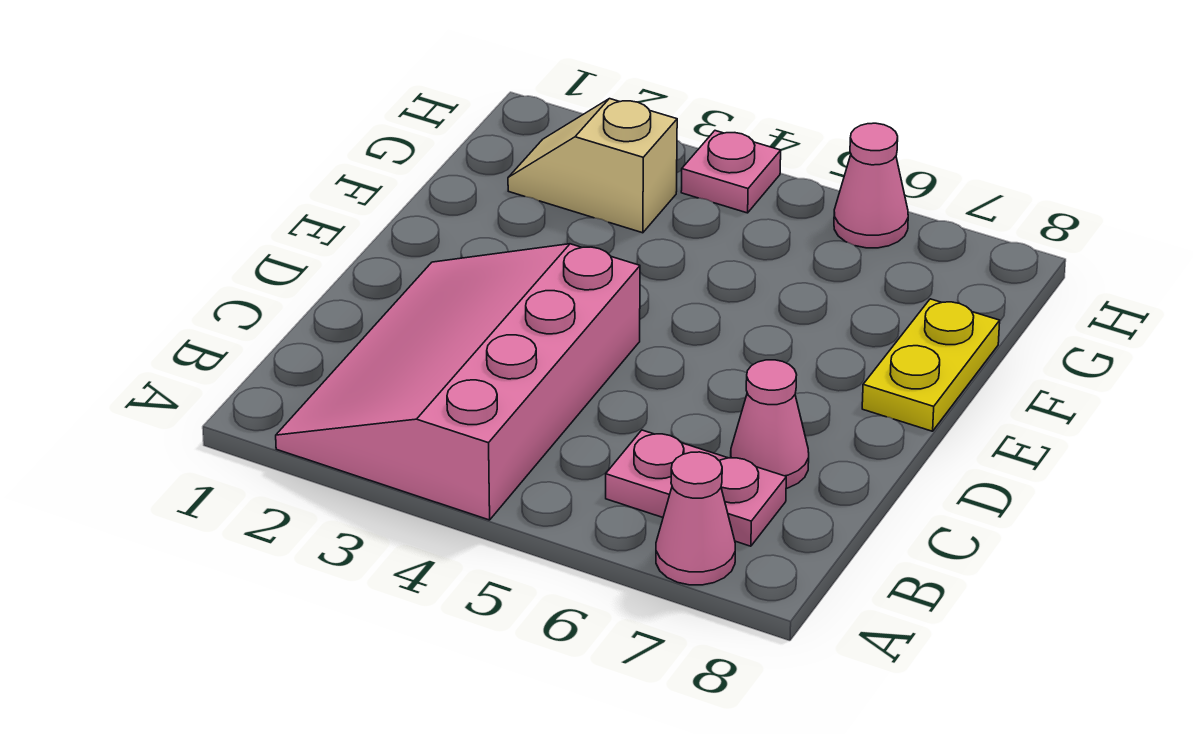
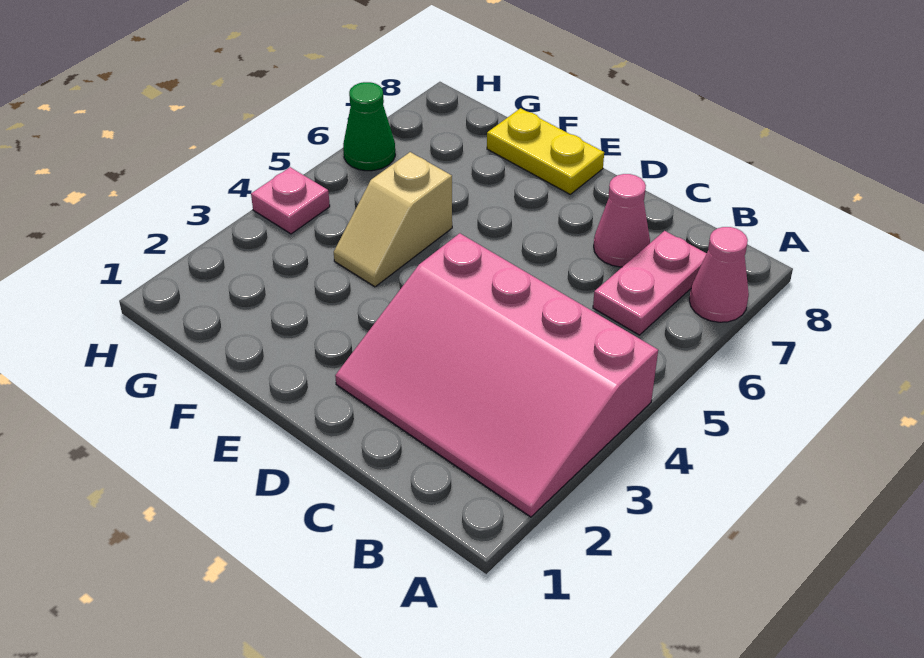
tan slope G2:G3 level 1 top 3 -> tan slope F4:F5 level 1 top 5
pink cone H6 level 1 -> green cone H6 level 1

